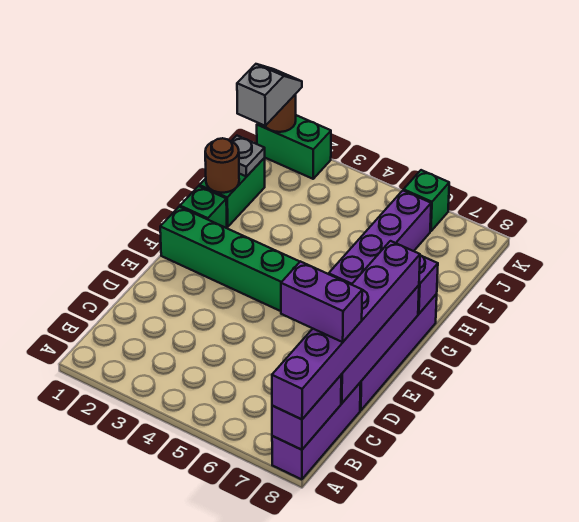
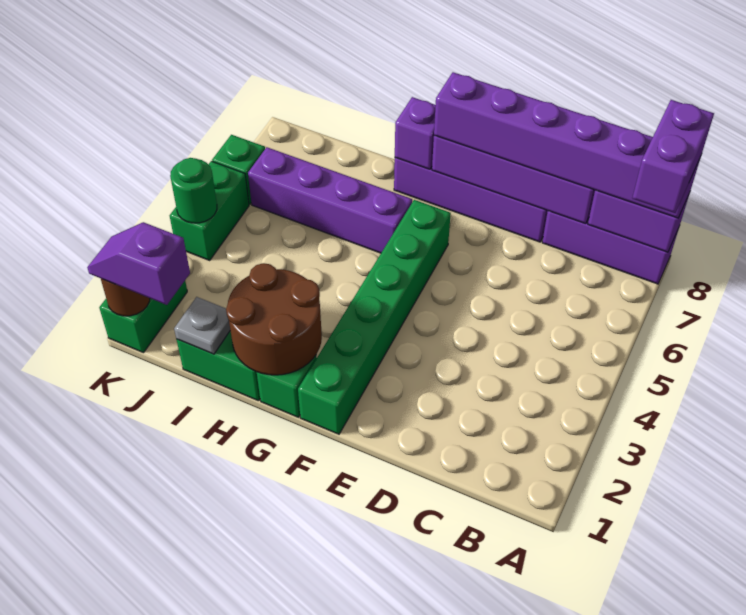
purple brick C7:C8 level 4 -> purple brick A7:A8 level 4
brown round brick H1 level 2 -> brown round brick G1:H2 level 2
grey slope J1:K1 level 3 top J -> purple slope J1:K1 level 3 top J
none -> green brick K4:K5 level 1
none -> green round brick K4 level 2

